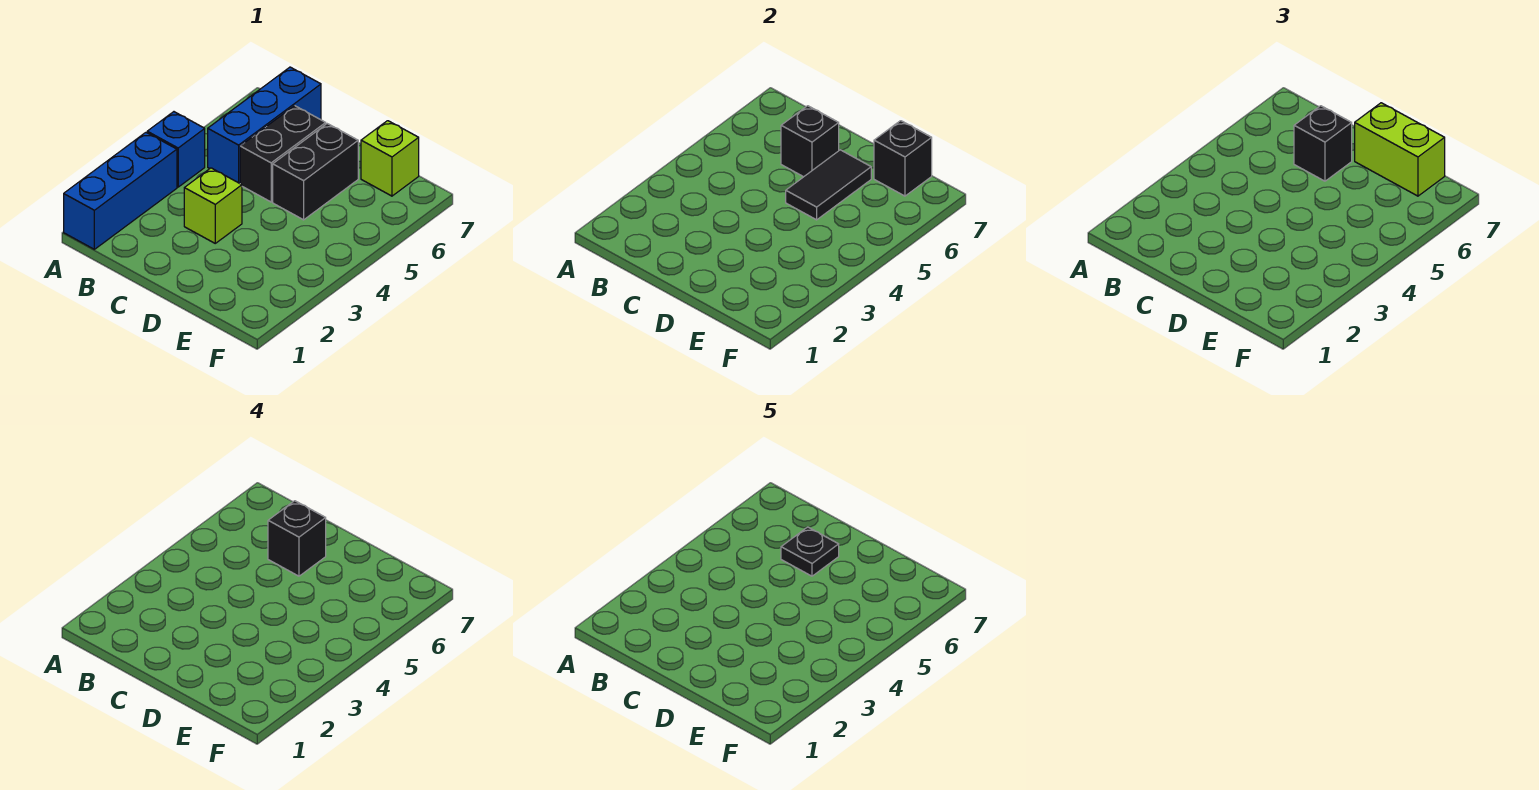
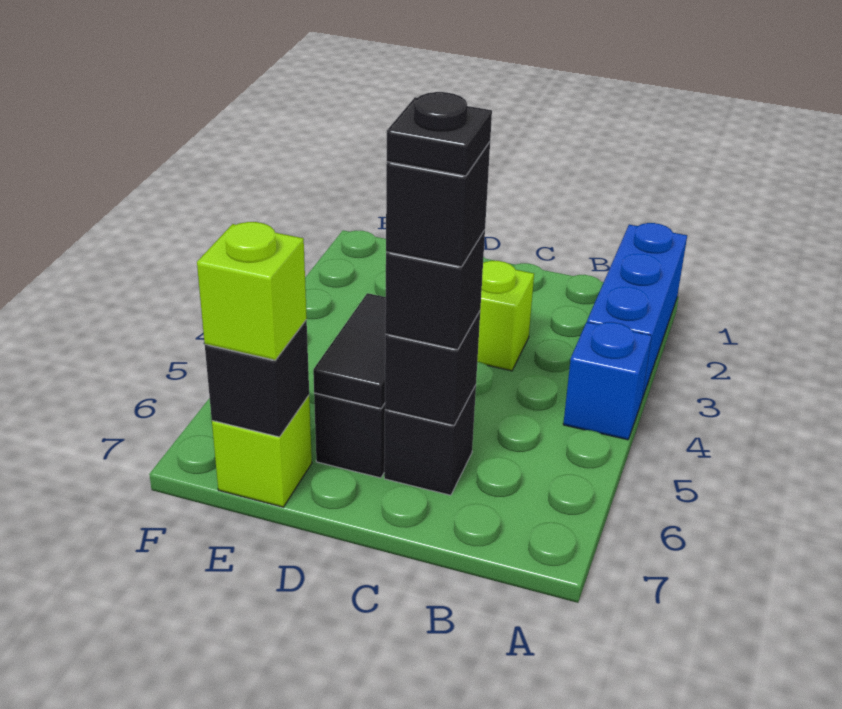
blue brick B5:B7 level 1 -> none
black brick C5:C6 level 1 -> black brick C6 level 1
lime brick D7:E7 level 3 -> lime brick E7 level 3

